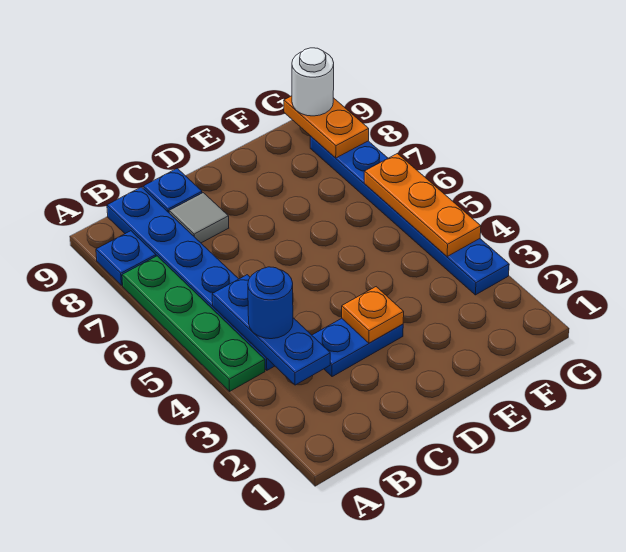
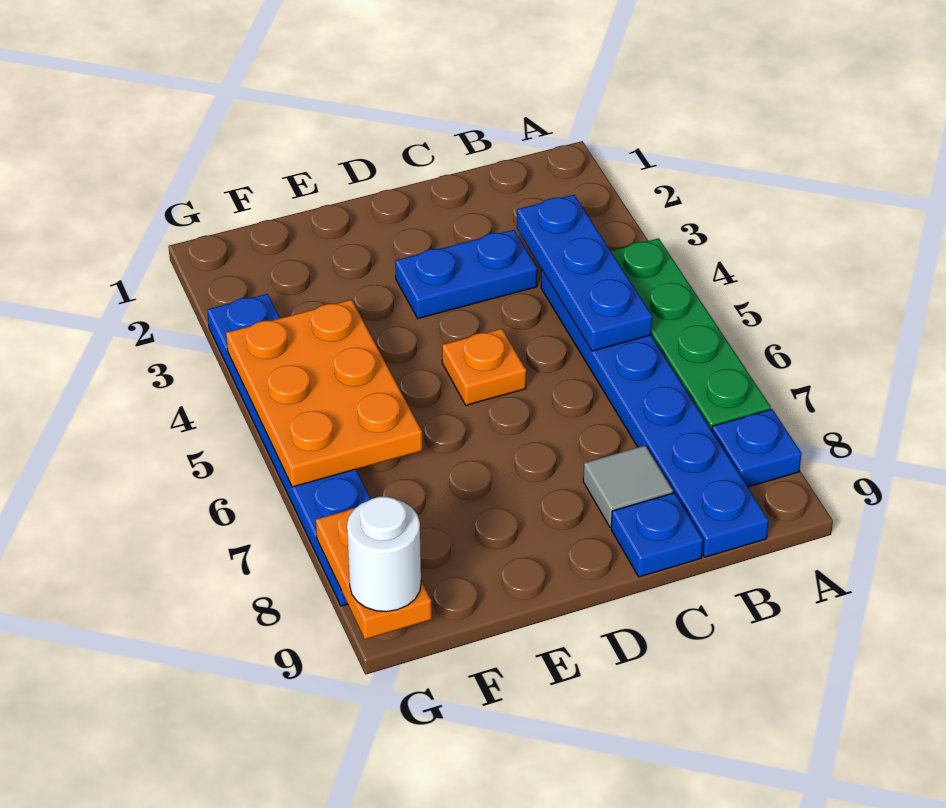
blue round brick B4 level 3 -> none
orange plate D3 level 2 -> orange plate D5 level 1
orange plate G4:G6 level 2 -> orange plate F4:G6 level 2

